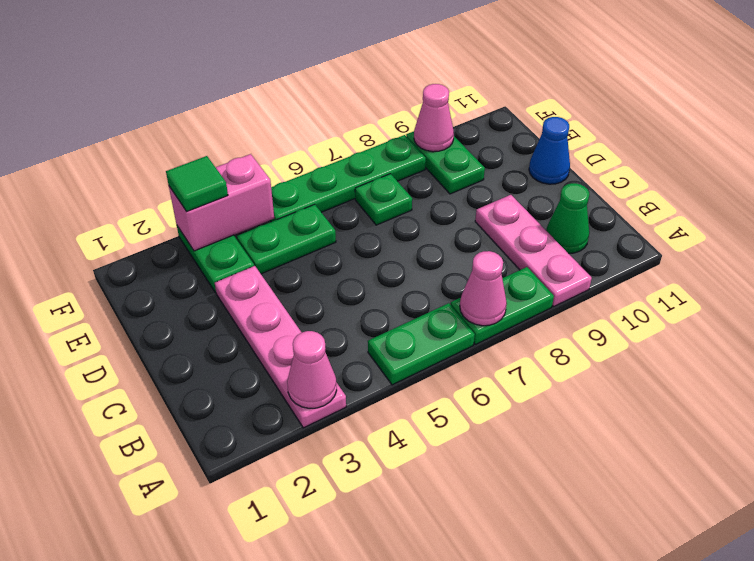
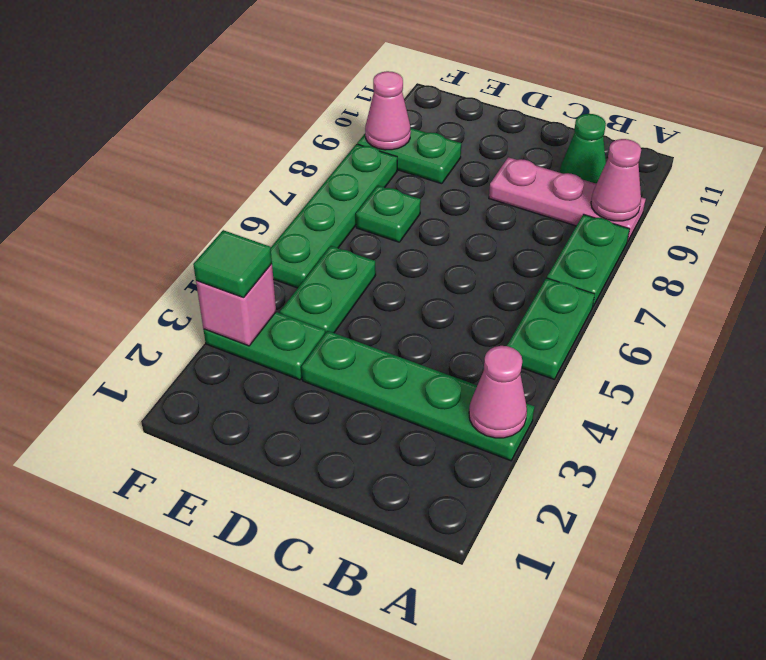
pink plate A3:D3 level 1 -> green plate A3:D3 level 1
pink cone A7 level 2 -> pink cone A9 level 2
blue cone D11 level 1 -> none
pink brick F3:F4 level 2 -> pink brick F3 level 2

